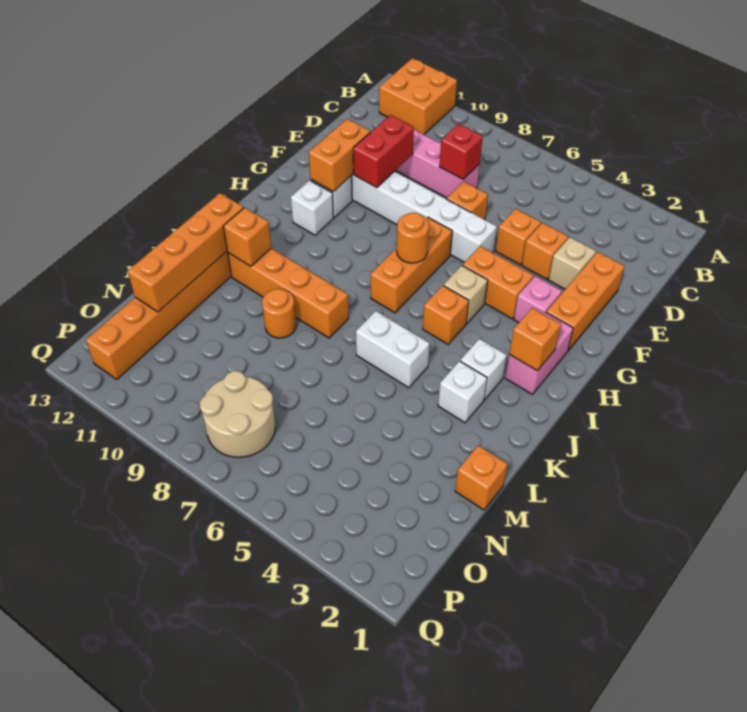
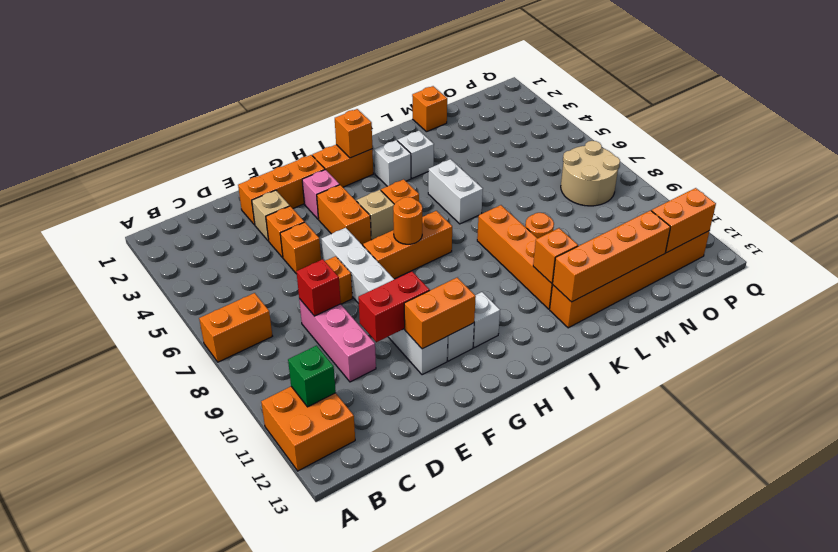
none -> orange brick A7:B7 level 1
none -> green brick B11 level 2
pink brick H2:I2 level 1 -> orange brick H2:I2 level 1
none -> orange brick O12:P12 level 2

